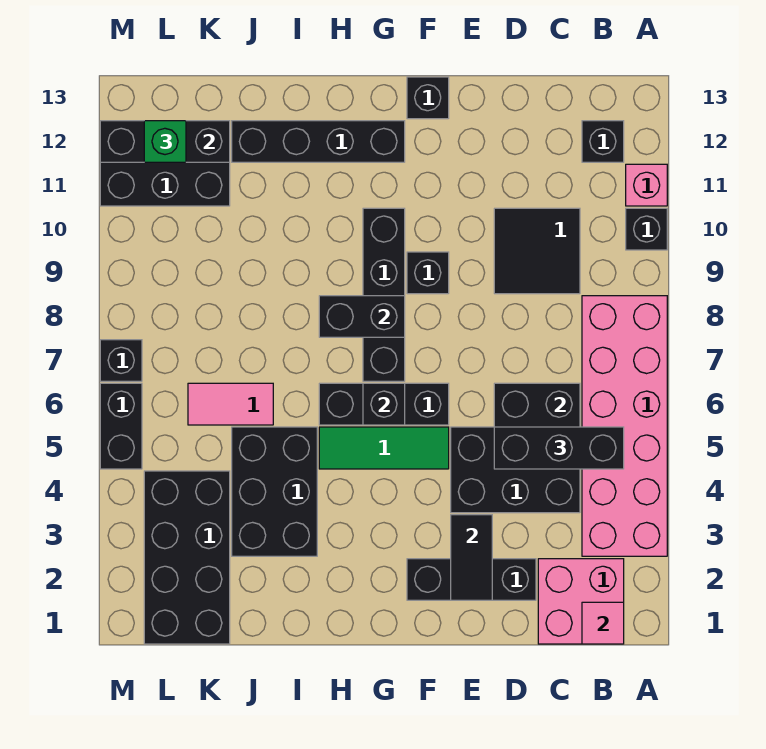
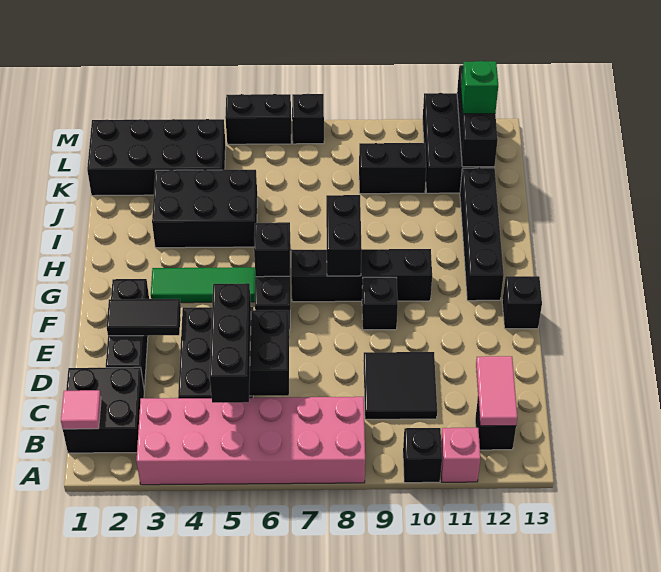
pink brick B1:C2 level 1 -> black brick B1:C2 level 1
green tile F5:H5 level 1 -> green tile G3:G5 level 1
pink tile J6:K6 level 1 -> pink tile B12:C12 level 2
none -> black brick K9:K10 level 1

